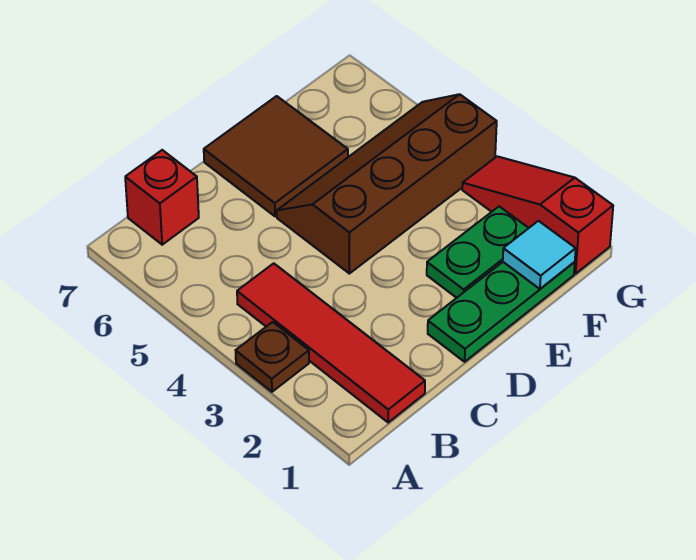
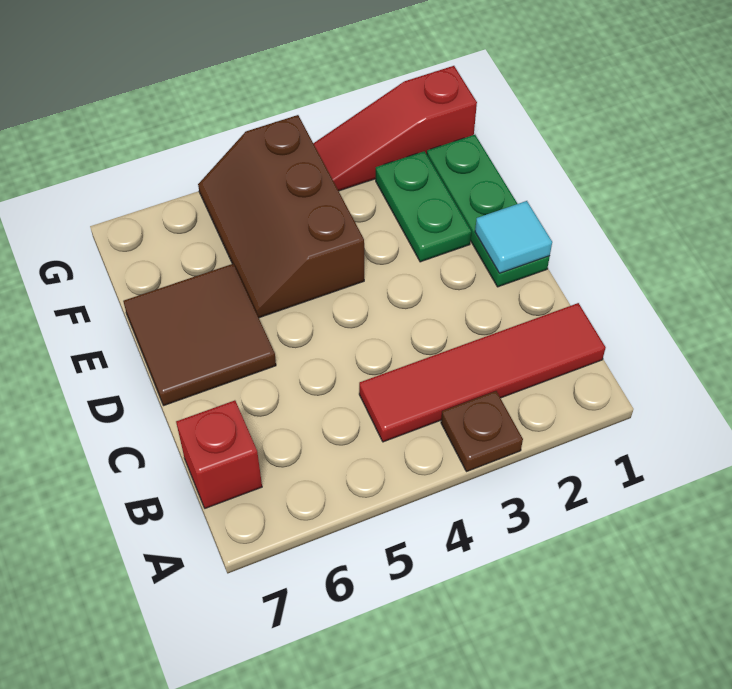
brown slope D4:G5 level 1 top 4 -> brown slope E4:G5 level 1 top 4
cyan tile F1 level 2 -> cyan tile D1 level 2

